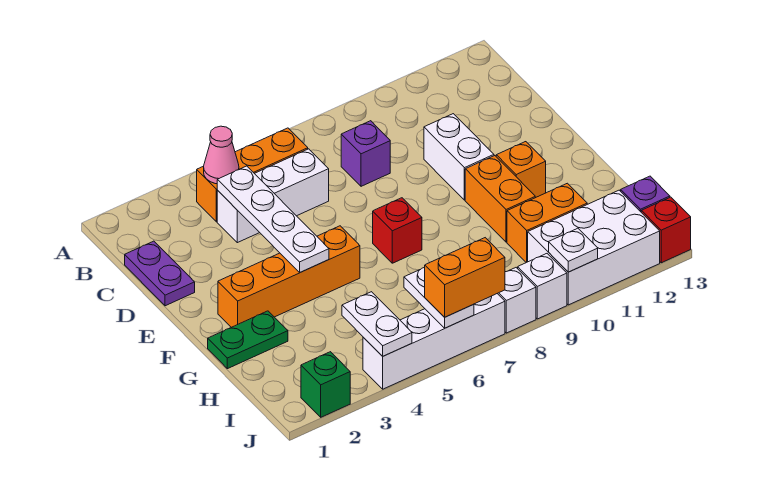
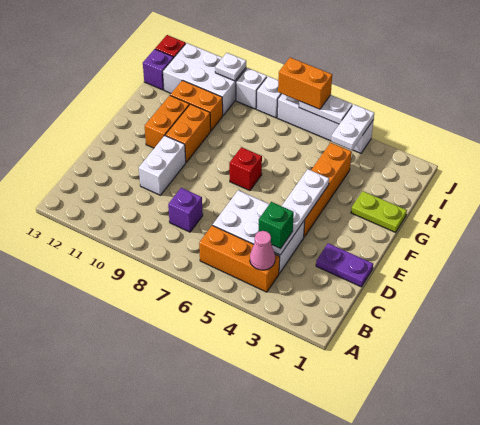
purple plate C1:D1 level 1 -> purple plate D1:D2 level 1
white brick C4:C6 level 1 -> white brick C4:D6 level 1
orange brick F2:F5 level 1 -> orange brick E4:H4 level 1
orange brick F11 level 1 -> orange brick F11:G11 level 1
green plate G1:G2 level 1 -> lime plate G1:G2 level 1
white plate I6:J6 level 2 -> white plate J5:J6 level 2
green brick J2 level 1 -> green brick C4 level 3

